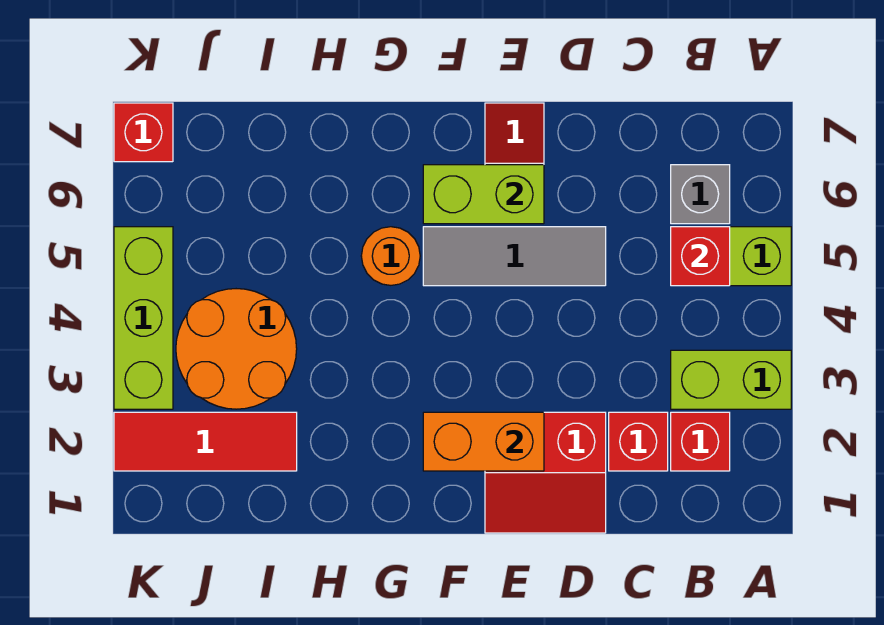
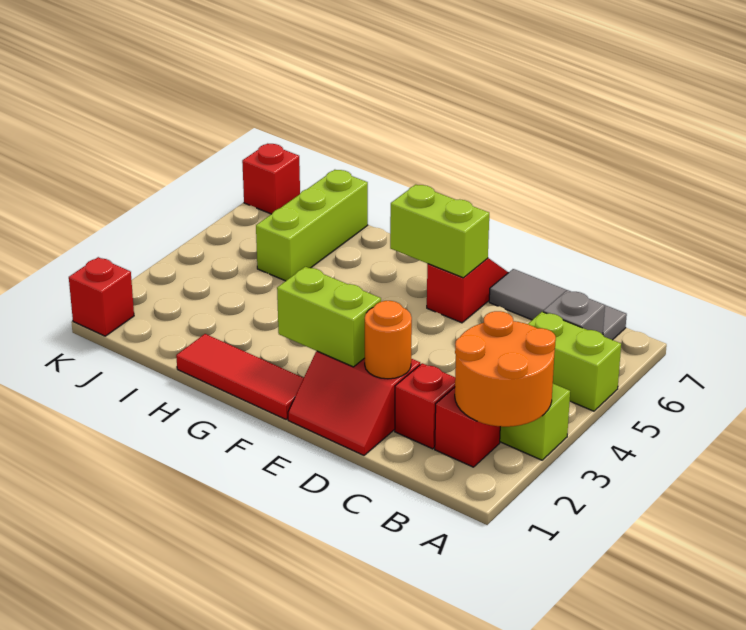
red brick B5 level 2 -> red brick K1 level 1
grey tile D5:F5 level 1 -> grey tile B7:D7 level 1
orange brick E2:F2 level 2 -> lime brick E2:F2 level 2
orange round brick G5 level 1 -> orange round brick D2 level 2
red tile I2:K2 level 1 -> red tile F1:H1 level 1
orange round brick I3:J4 level 1 -> orange round brick A2:B3 level 2
lime brick K3:K5 level 1 -> lime brick I5:I7 level 1

